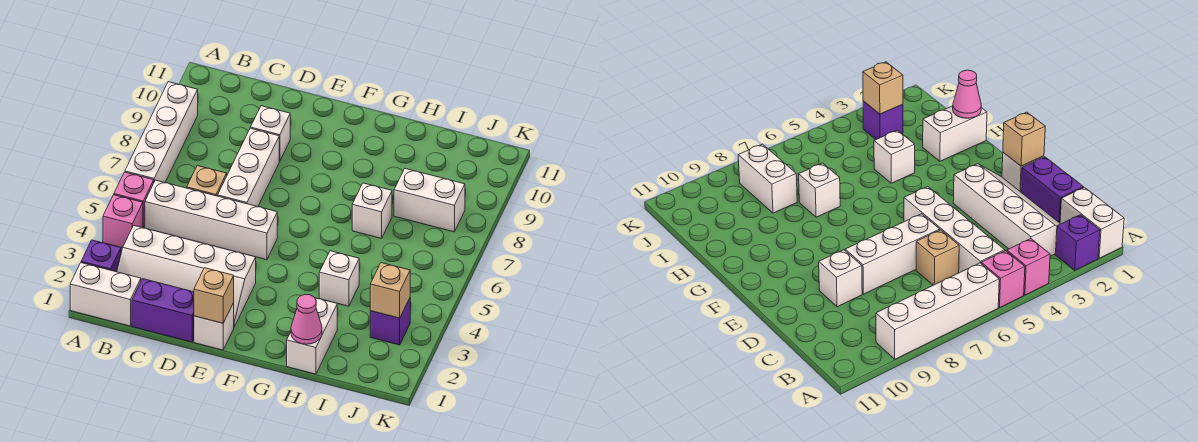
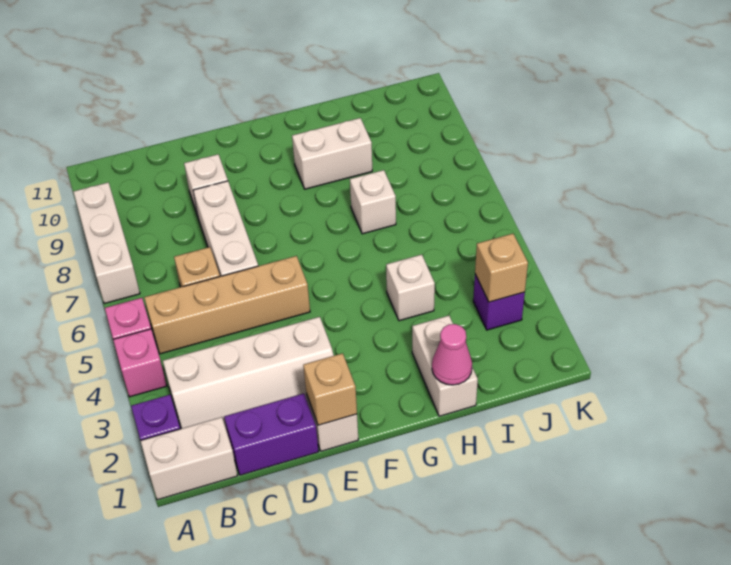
white brick A6:A9 level 1 -> white brick A7:A9 level 1
white brick B5:E5 level 1 -> tan brick B5:E5 level 1
white brick I8:J8 level 1 -> white brick G9:H9 level 1

